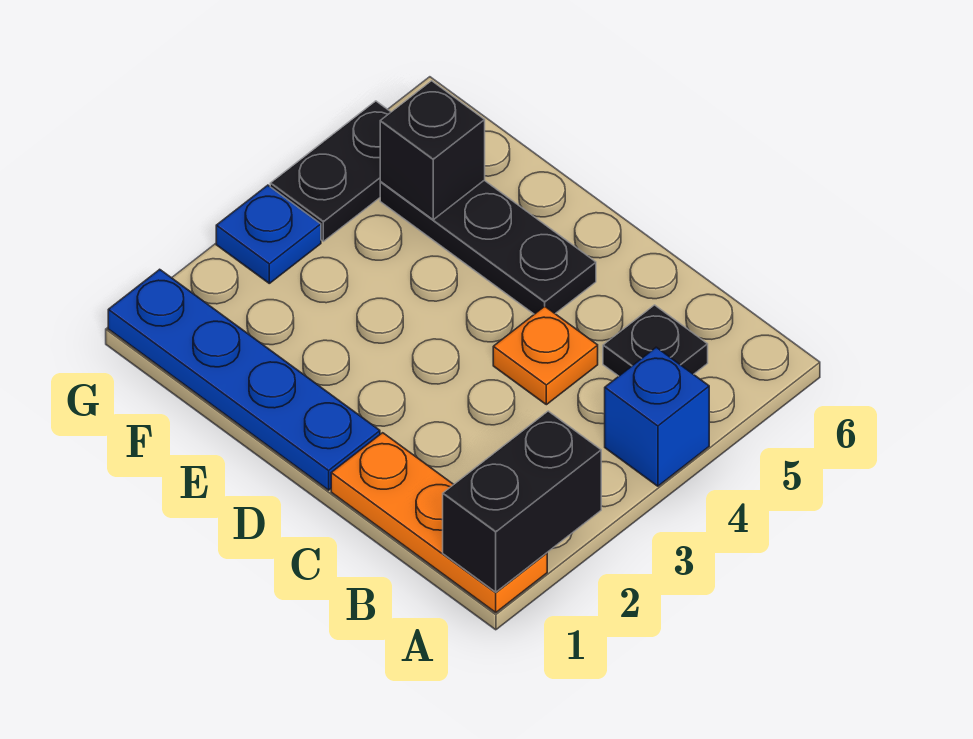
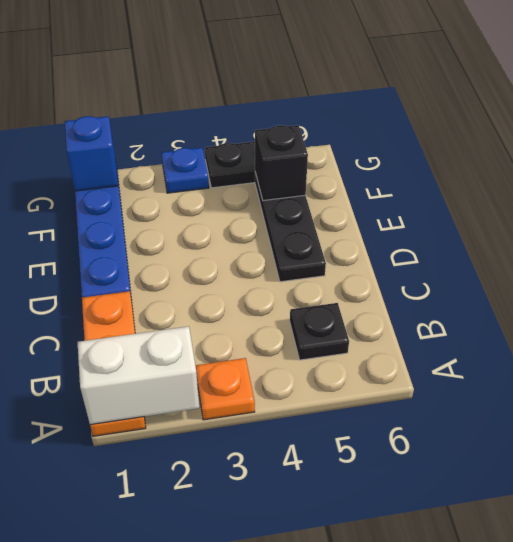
black brick A1:A2 level 2 -> white brick A1:A2 level 2
blue brick A4 level 1 -> blue brick G1 level 2
orange plate C4 level 1 -> orange plate A3 level 1

